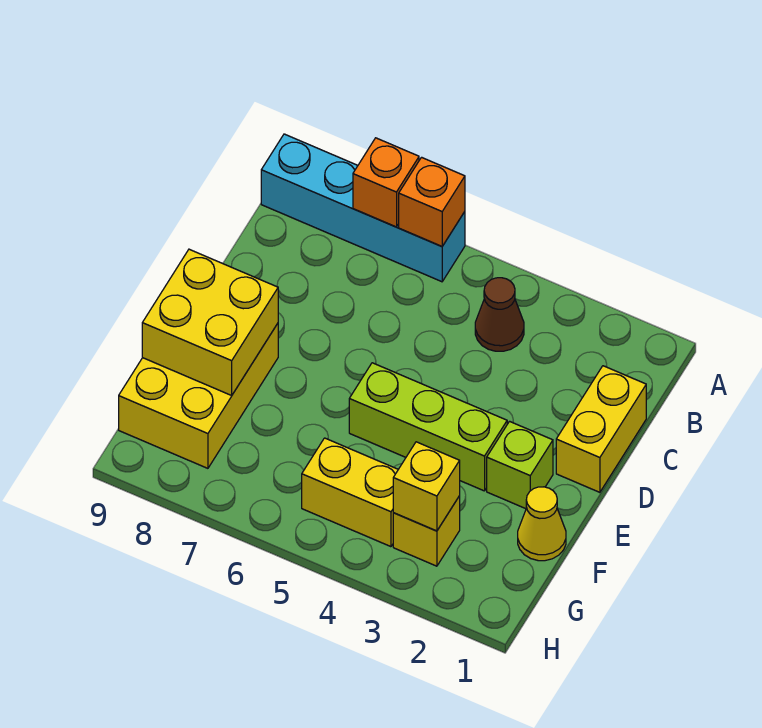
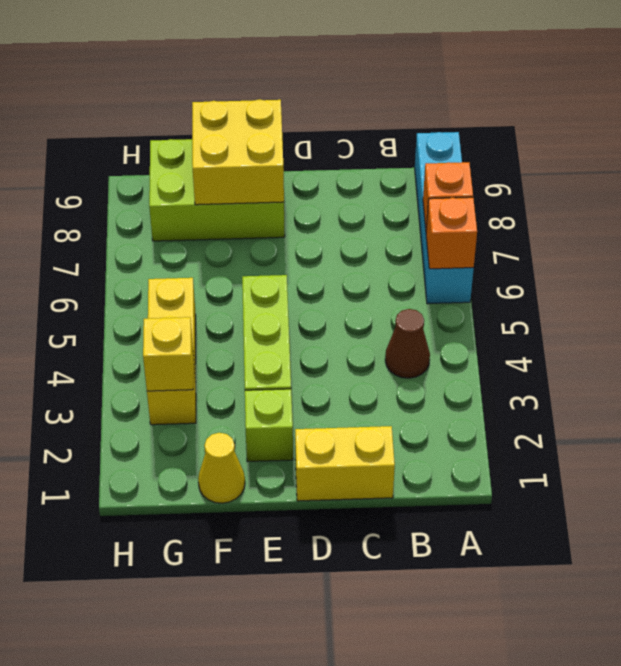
yellow brick E8:G9 level 1 -> lime brick E8:G9 level 1

